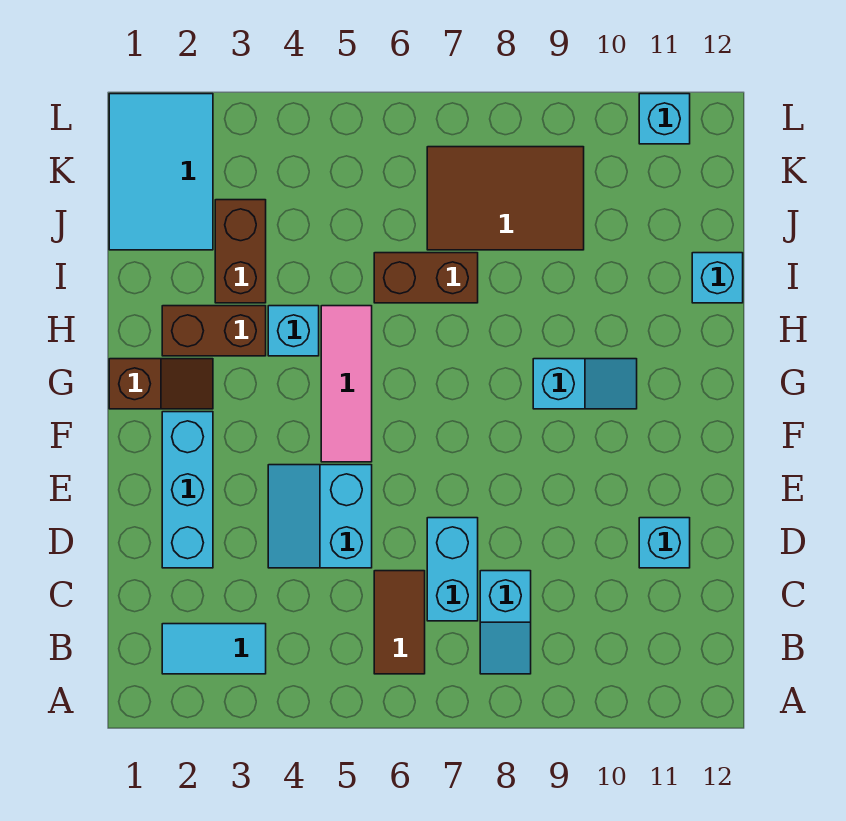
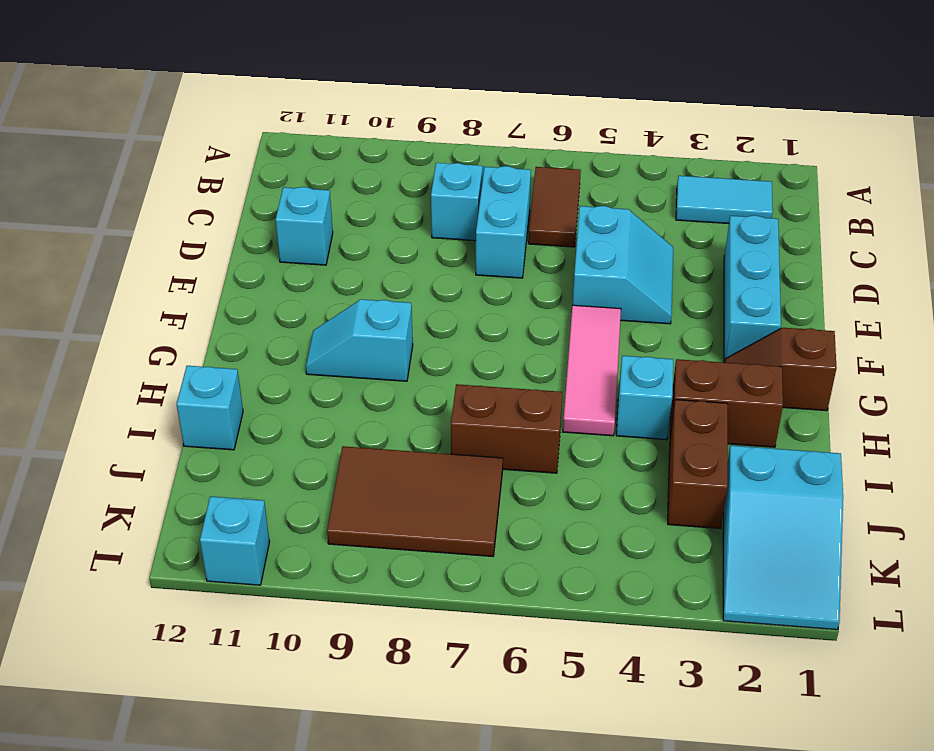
cyan tile J1:L2 level 1 -> cyan slope J1:L2 level 1 top J

